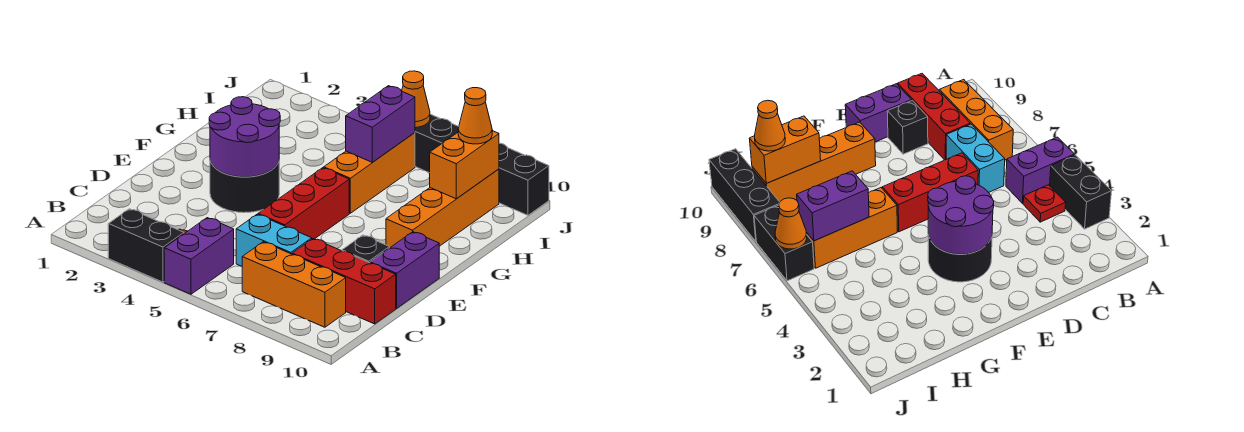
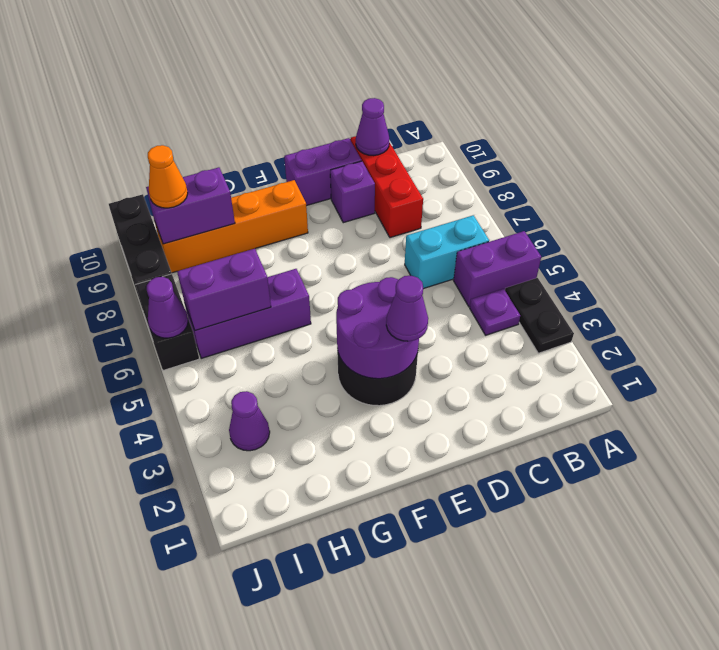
black brick A3:A4 level 1 -> black plate A3:A4 level 1
red plate B4 level 1 -> purple plate B4 level 1
orange brick B7:B9 level 1 -> none
cyan brick C6:C7 level 1 -> cyan brick B6:C6 level 1
none -> purple cone C10 level 2
red brick D6:F6 level 1 -> none
black brick D9 level 1 -> purple brick D9 level 1
none -> purple cone E3 level 3
orange brick G6:I6 level 1 -> purple brick G6:I6 level 1
orange brick H9:I9 level 2 -> purple brick H9:I9 level 2
none -> purple cone I3 level 1
orange cone J6 level 2 -> purple cone J6 level 2

